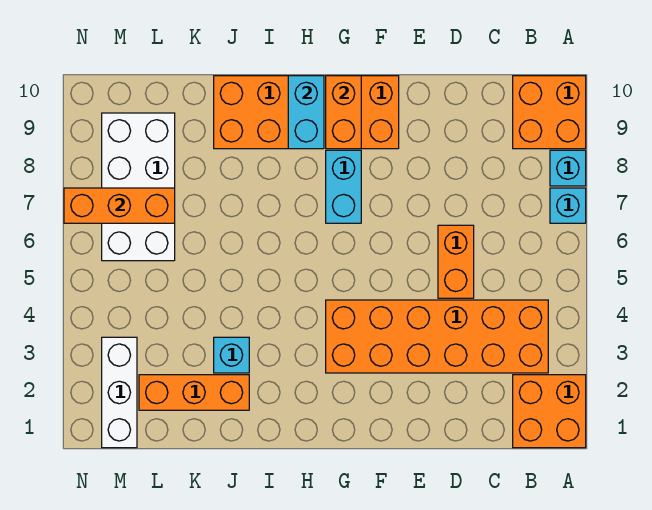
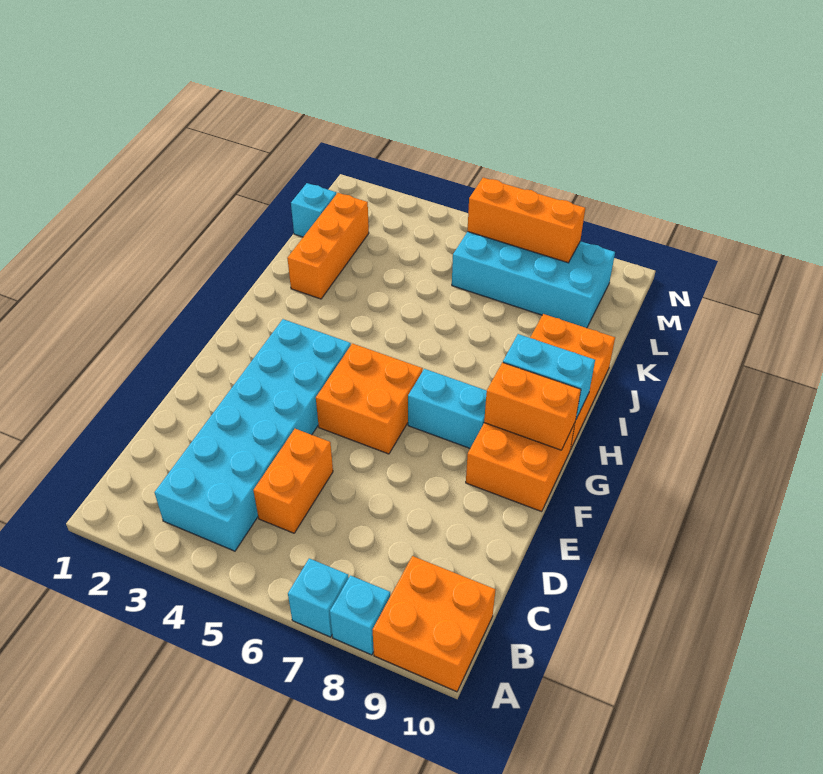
orange brick A1:B2 level 1 -> orange brick F5:G6 level 1
orange brick B3:G4 level 1 -> cyan brick B3:G4 level 1
orange brick D5:D6 level 1 -> orange brick C5:D5 level 1
cyan brick J3 level 1 -> cyan brick L1 level 1
white brick L6:M9 level 1 -> cyan brick L6:M9 level 1
orange brick L7:N7 level 2 -> orange brick M6:M8 level 2
white brick M1:M3 level 1 -> none

